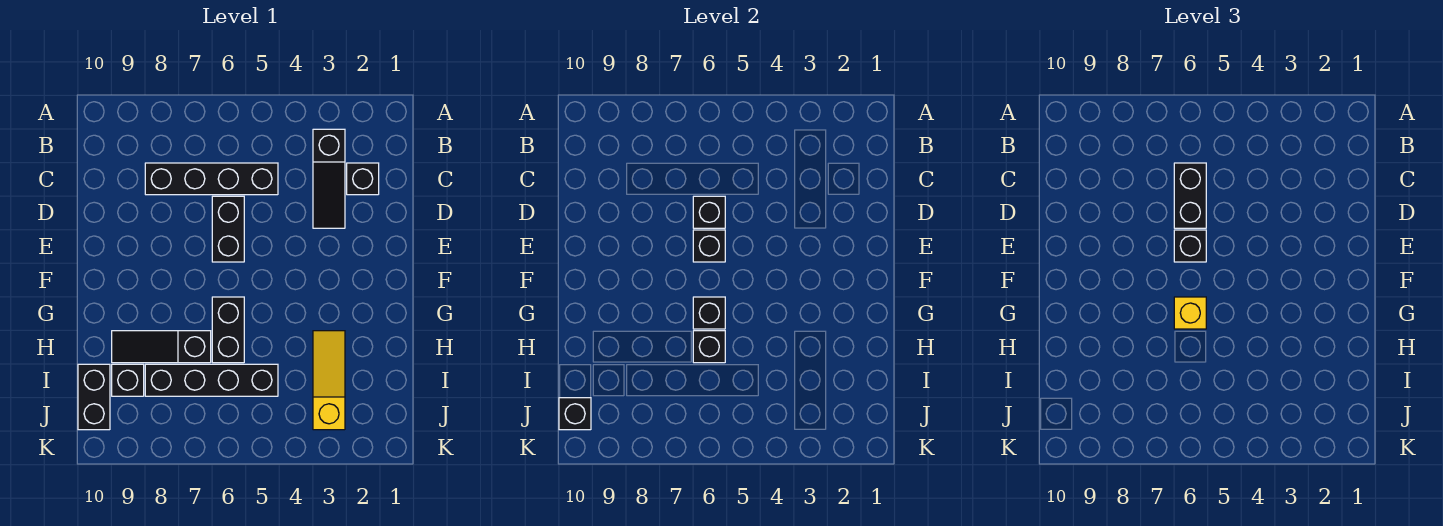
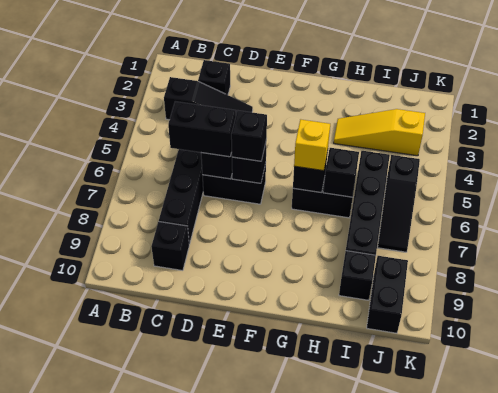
black slope H7:H9 level 1 top 7 -> black slope J5:J7 level 1 top 5
black brick I10:J10 level 1 -> black brick J9:J10 level 1
black brick J10 level 2 -> black brick C9 level 1

